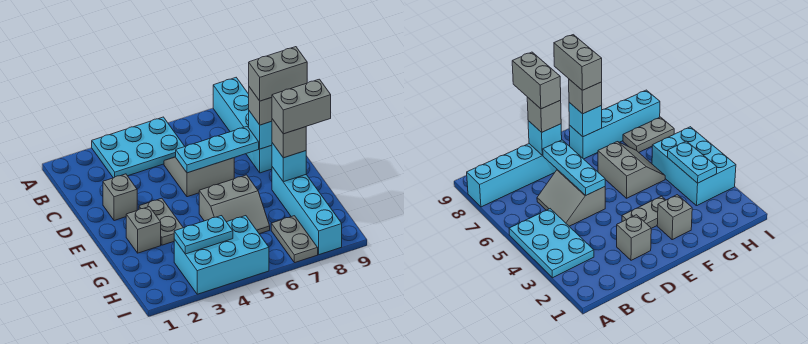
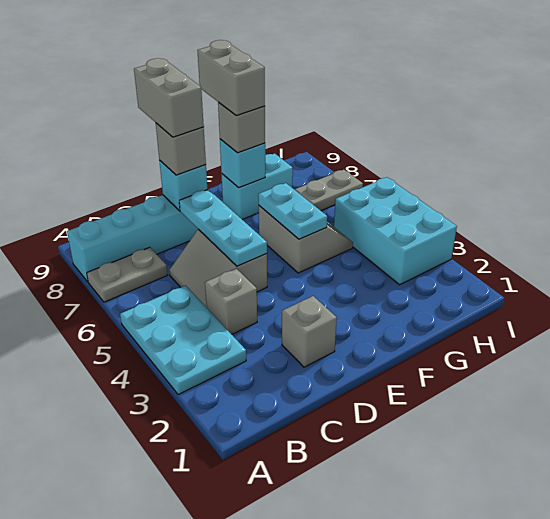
grey plate E3:F3 level 1 -> grey plate A7:B7 level 1
grey brick F2 level 1 -> grey brick C4 level 1
cyan brick F8:I8 level 1 -> cyan brick F8:G8 level 1
cyan plate H3:H4 level 2 -> cyan plate F5:F6 level 2

